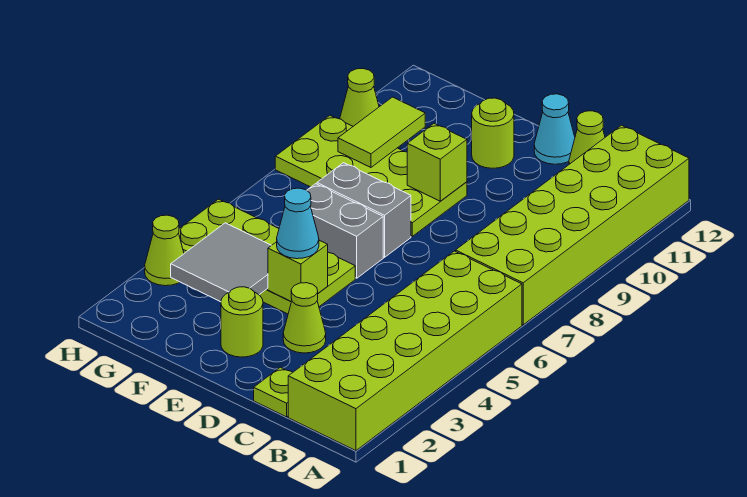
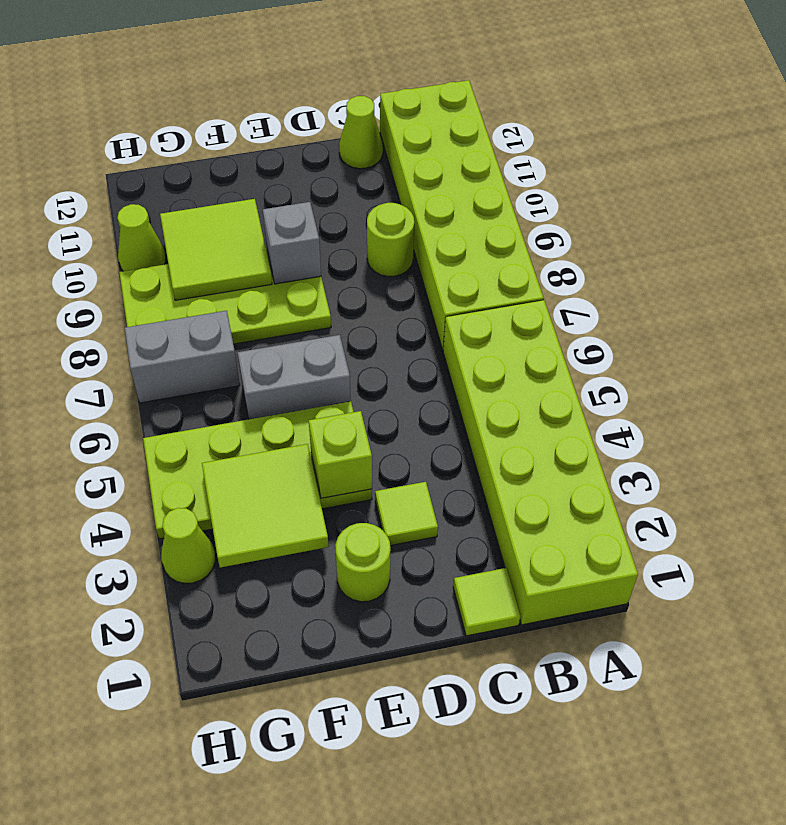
lime plate C1 level 1 -> lime tile C1 level 1
lime cone D3 level 1 -> lime tile D3 level 1
cyan cone D12 level 1 -> none
cyan cone E4 level 3 -> none
grey brick E7:F7 level 1 -> grey brick G7:H7 level 1
lime brick E9 level 2 -> grey brick E9 level 2
lime round brick E11 level 1 -> lime round brick C9 level 1
grey tile F3:G4 level 2 -> lime tile F3:G4 level 2
lime tile G9:G10 level 2 -> lime tile F9:G10 level 2

